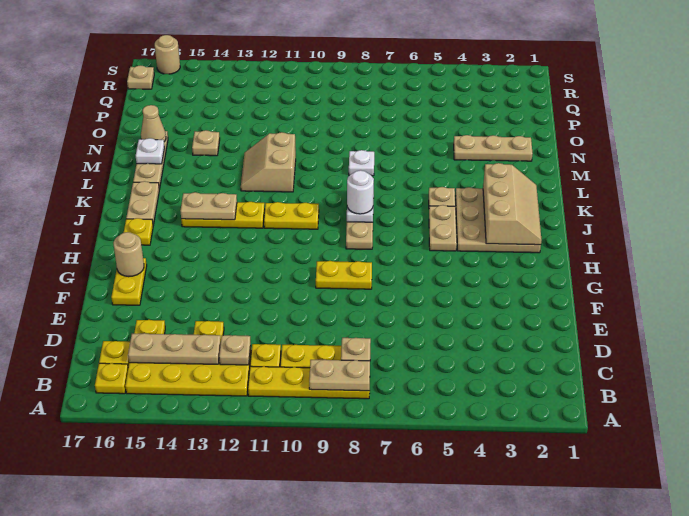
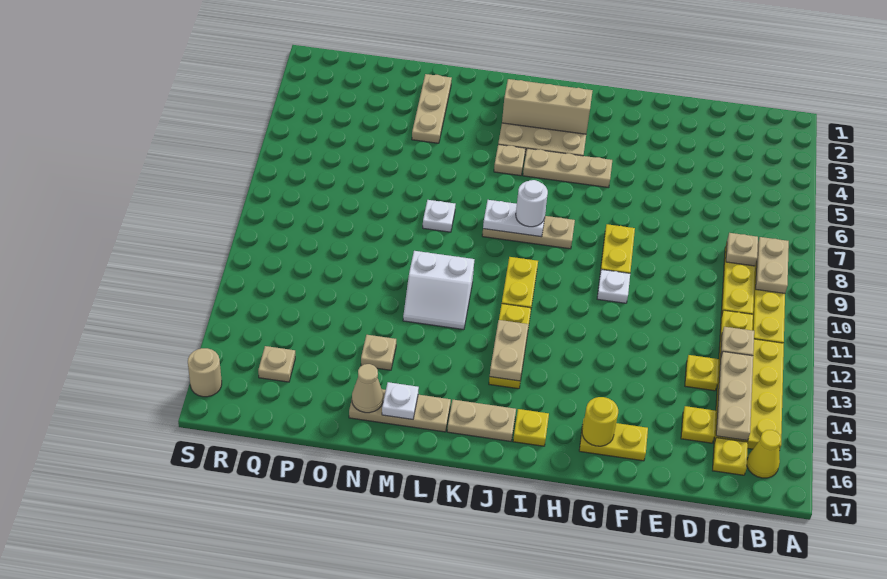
yellow plate B16 level 1 -> yellow cone B16 level 1
none -> white plate G10 level 1
tan round brick G16 level 2 -> yellow round brick G16 level 2
tan plate I5:J5 level 1 -> tan plate H5:J5 level 1
tan slope L11:M12 level 1 top 11 -> white slope L11:M12 level 1 top 11
tan plate R17 level 1 -> tan plate Q15 level 1

